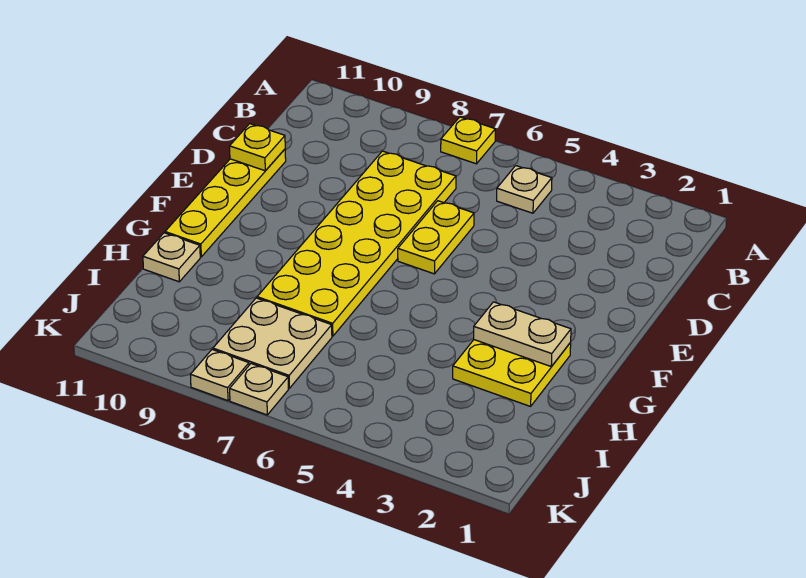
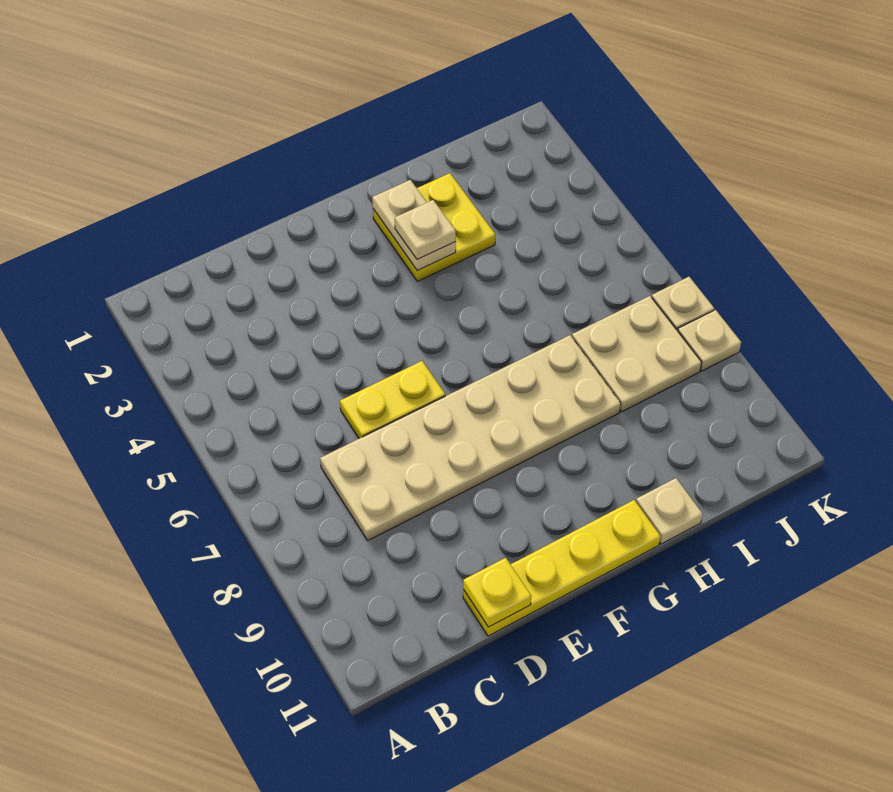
yellow plate A7 level 1 -> none
tan plate B5 level 1 -> tan plate G3 level 3
yellow plate C7:H8 level 1 -> tan plate C7:H8 level 1

